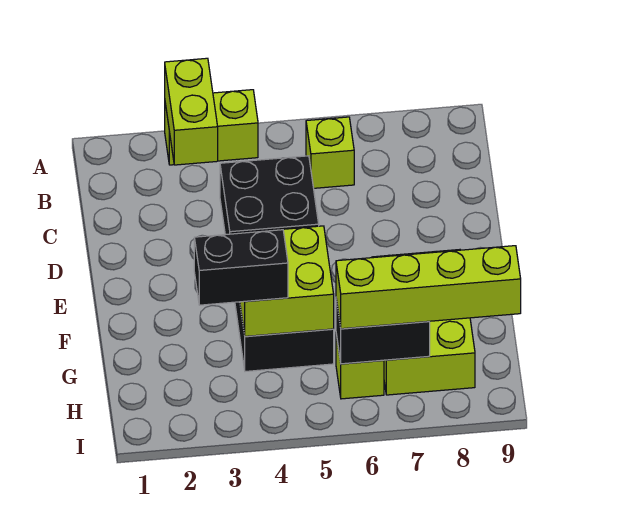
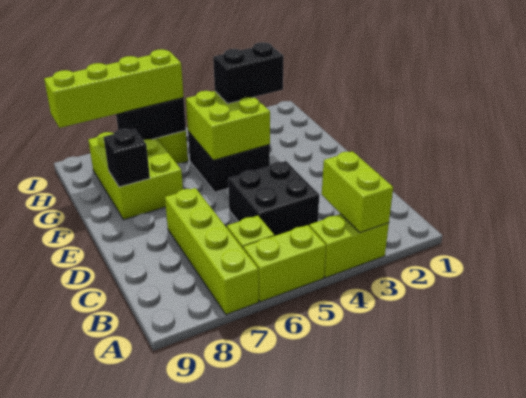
none -> lime brick A5:A6 level 1
none -> lime brick A7:D7 level 1
none -> black brick F8 level 2

